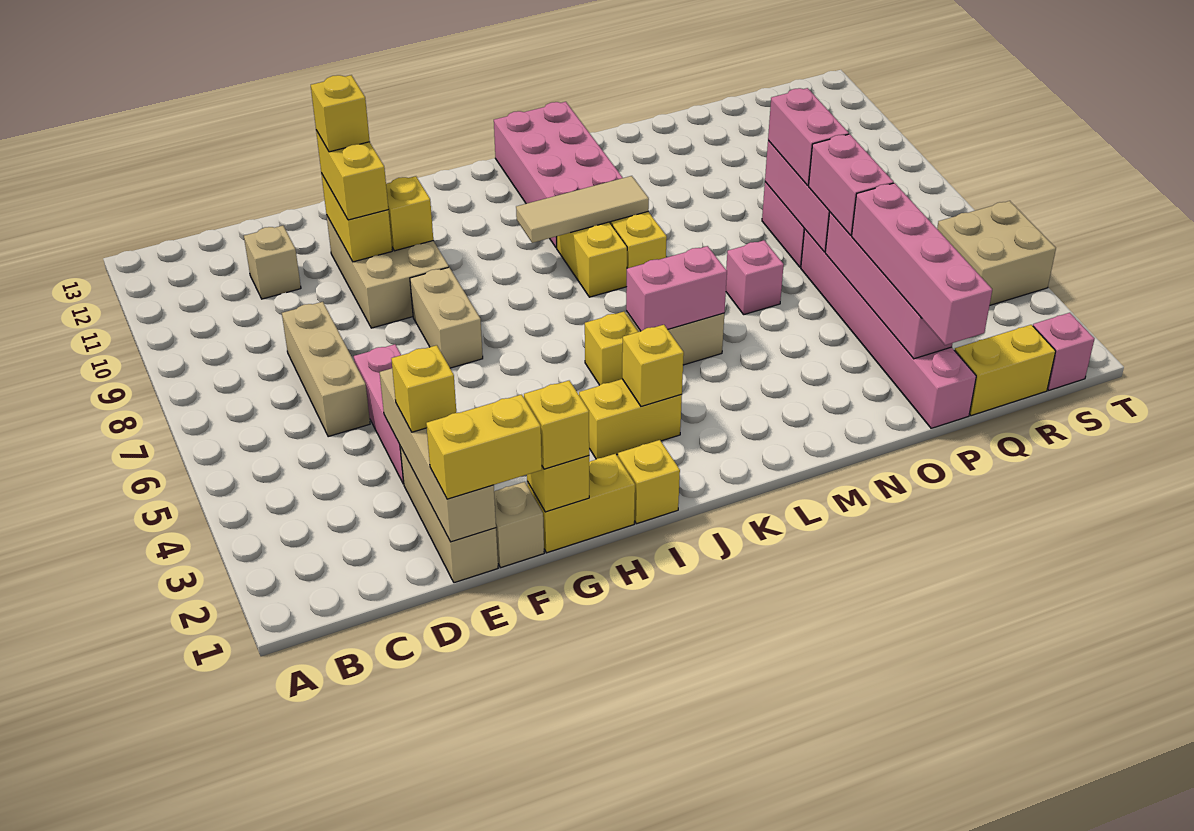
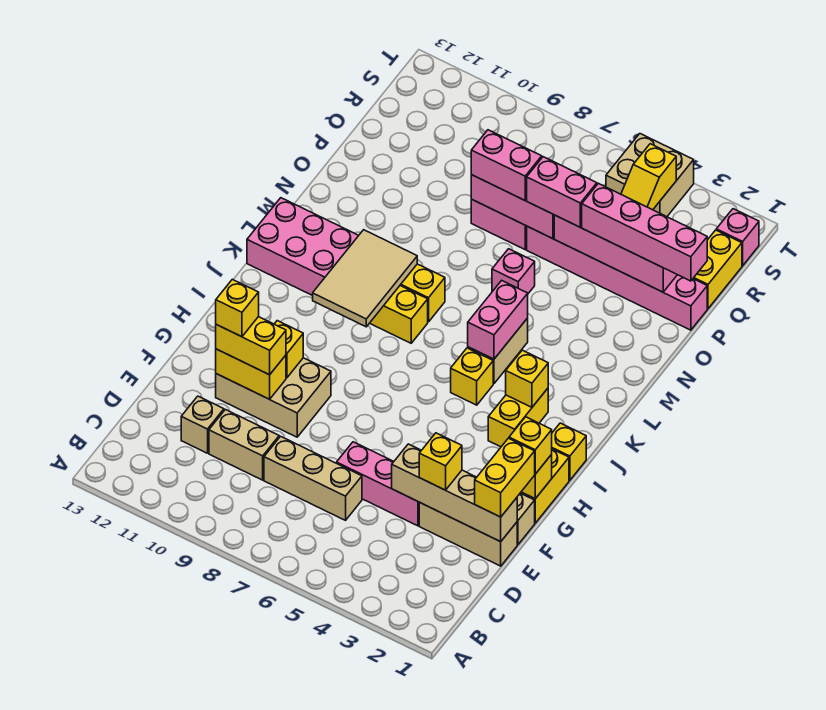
tan brick G7:G8 level 1 -> tan brick D9:D10 level 1
tan tile J9:L9 level 2 -> tan tile J9:L10 level 2
none -> yellow slope R4:S4 level 2 top S

